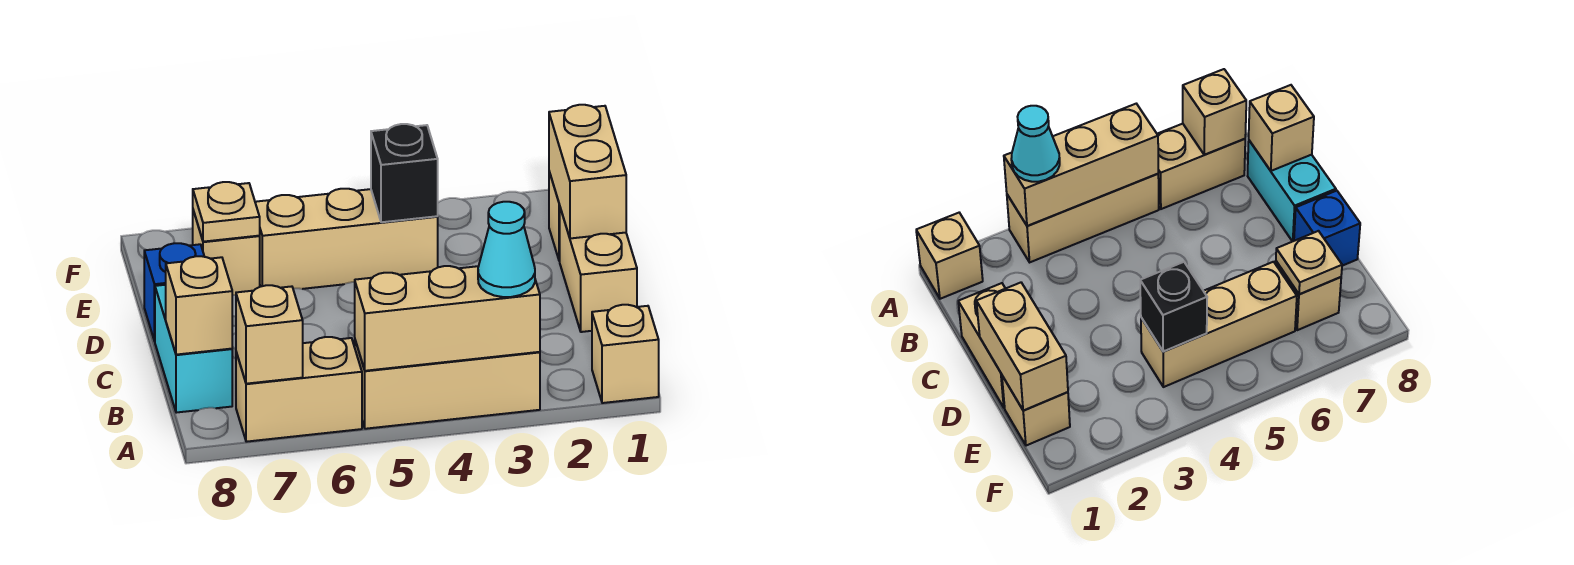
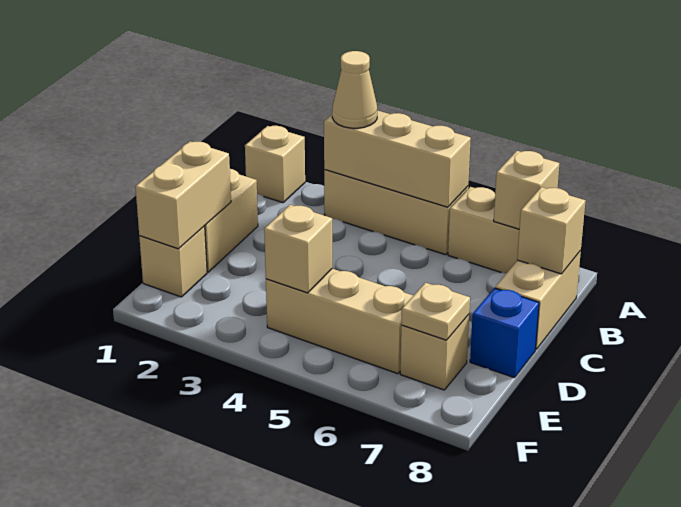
cyan cone A3 level 3 -> tan cone A3 level 3
cyan brick B8:C8 level 1 -> tan brick B8:C8 level 1
black brick E4 level 2 -> tan brick E4 level 2

